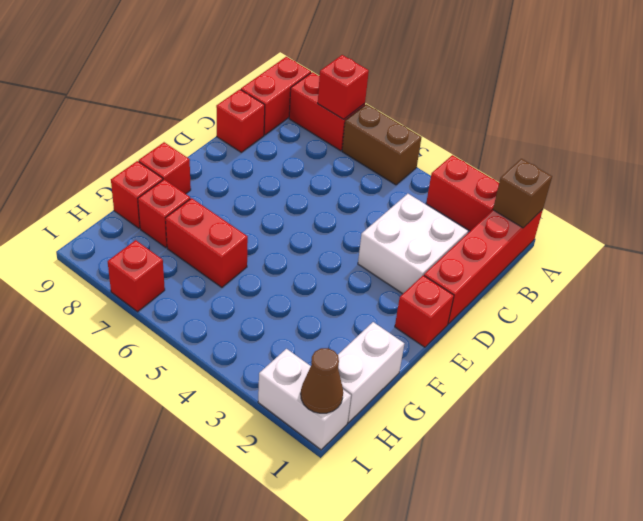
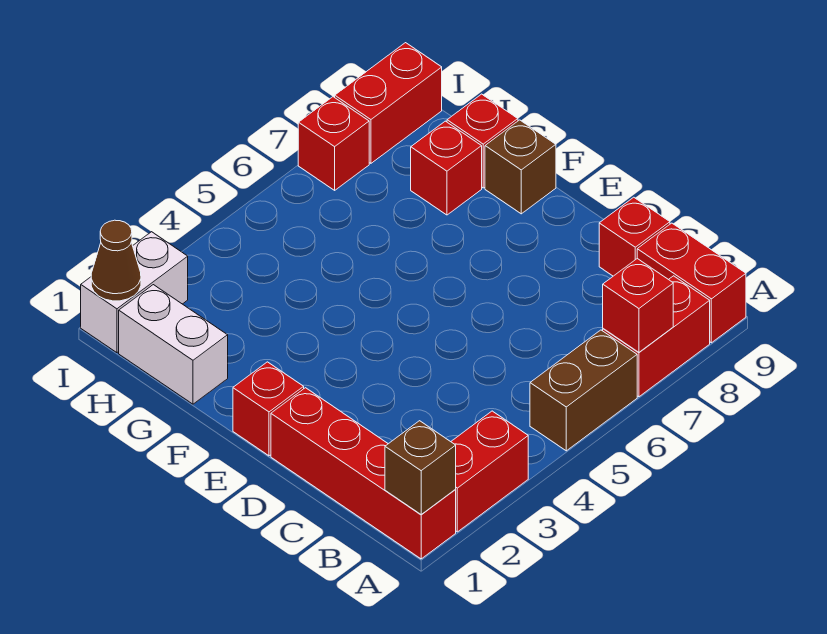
white brick C2:D3 level 1 -> none
red brick F9 level 1 -> brown brick F9 level 1
red brick G6:G7 level 1 -> red brick I8:I9 level 1

